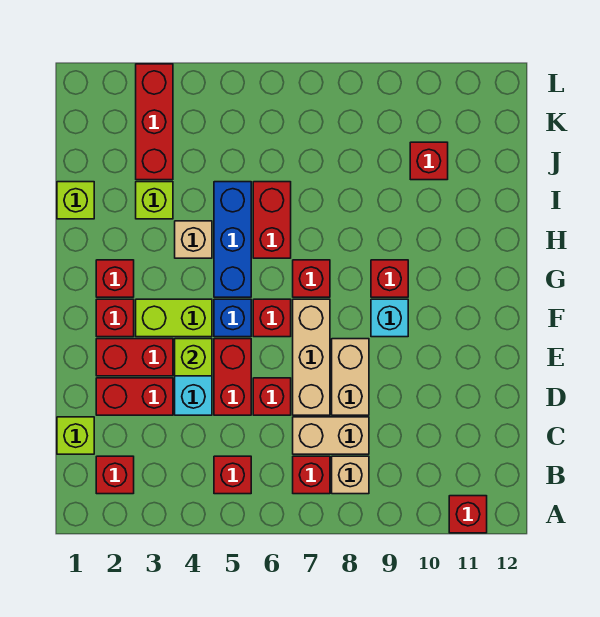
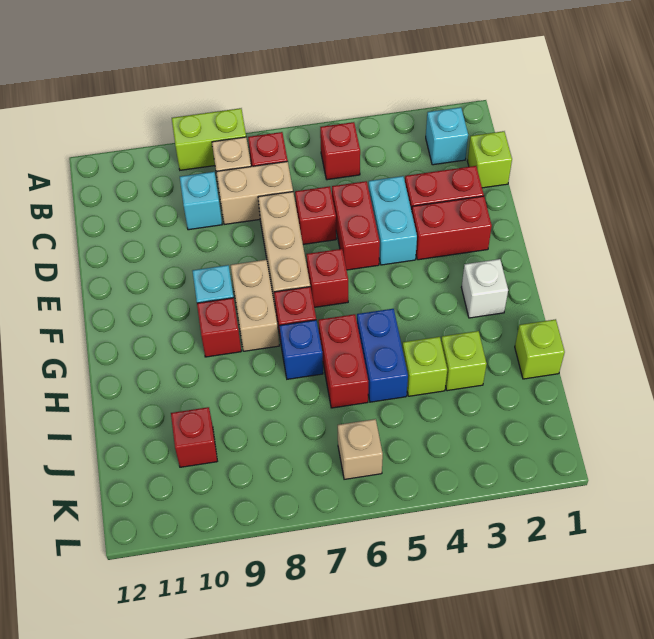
red brick A11 level 1 -> none
red brick B2 level 1 -> cyan brick B2 level 1
none -> cyan brick C9 level 1
tan brick D8:E8 level 1 -> tan brick F8:G8 level 1
lime brick E4 level 2 -> lime brick I4 level 1
red brick F2 level 1 -> none
lime brick F3:F4 level 1 -> lime brick A8:A9 level 1
blue brick F5 level 1 -> blue brick H7 level 1
red brick G2 level 1 -> white brick G2 level 1
blue brick G5:I5 level 1 -> blue brick H5:I5 level 1
tan brick H4 level 1 -> tan brick K6 level 1
red brick J3:L3 level 1 -> none

